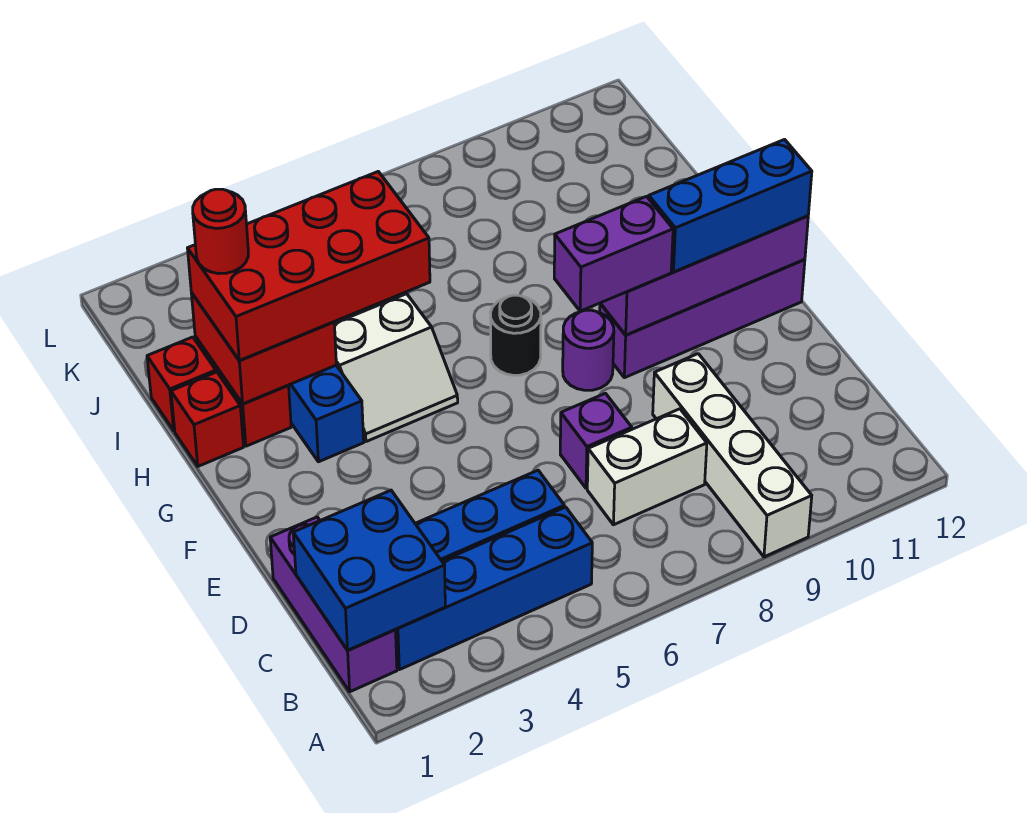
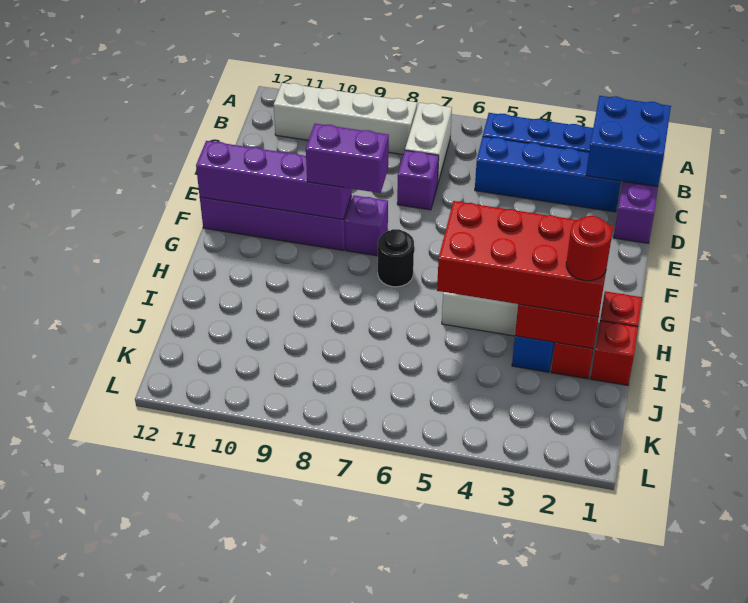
white brick A9:D9 level 1 -> white brick B8:B11 level 1
white brick C7:C8 level 1 -> white brick B7:C7 level 1
purple round brick F8 level 1 -> purple brick F8 level 1
blue brick F10:F12 level 3 -> none

